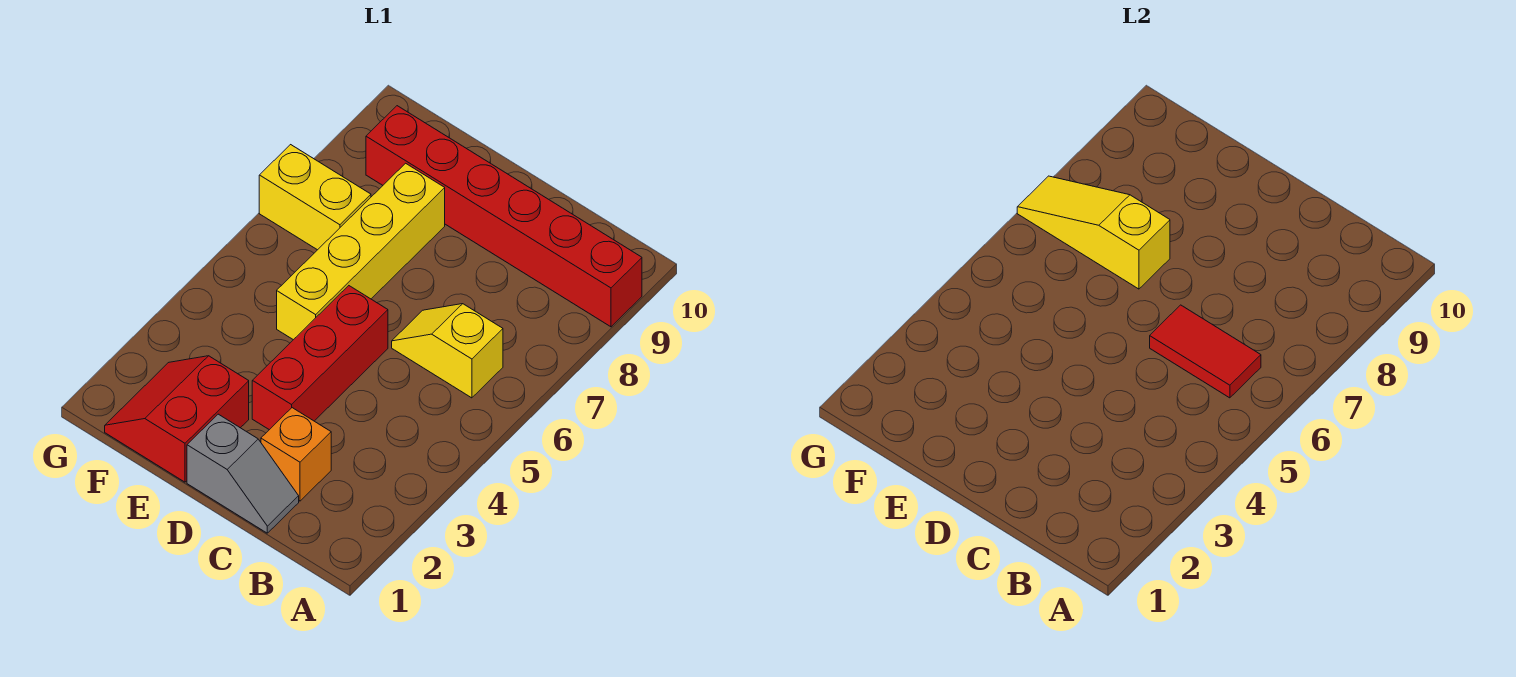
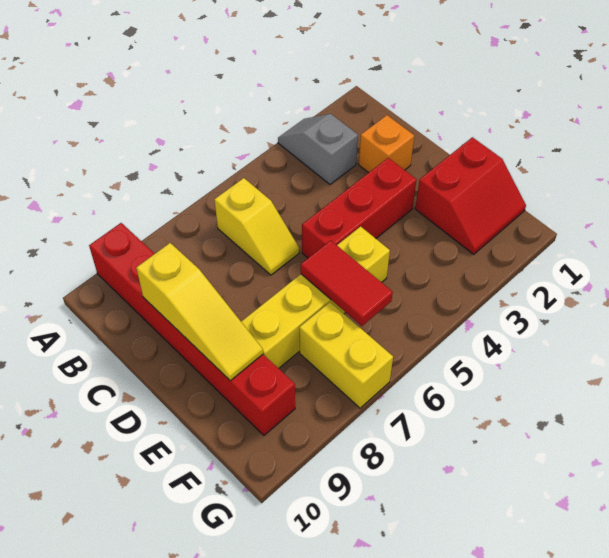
red tile B6:C6 level 2 -> red tile E6:F6 level 2
grey slope C1:D1 level 1 top D -> grey slope A3:B3 level 1 top B
yellow slope E7:G7 level 2 top E -> yellow slope C9:E9 level 2 top C

